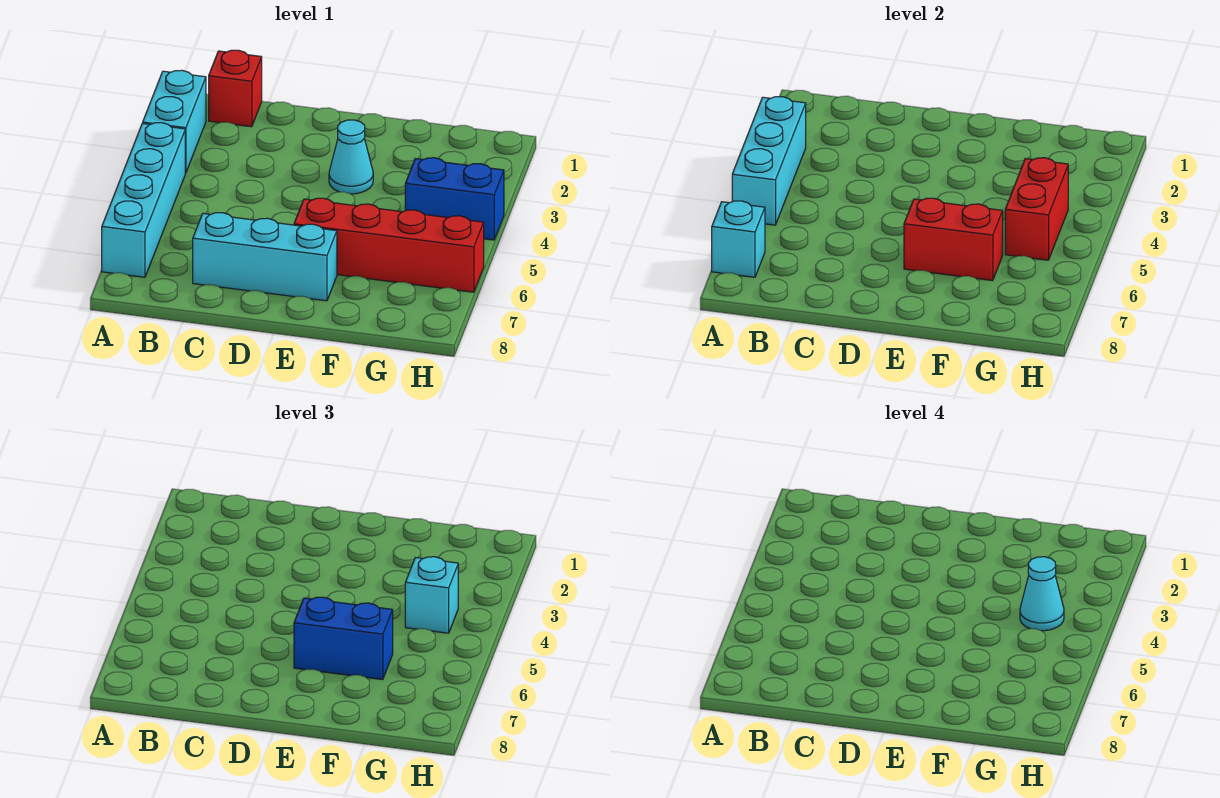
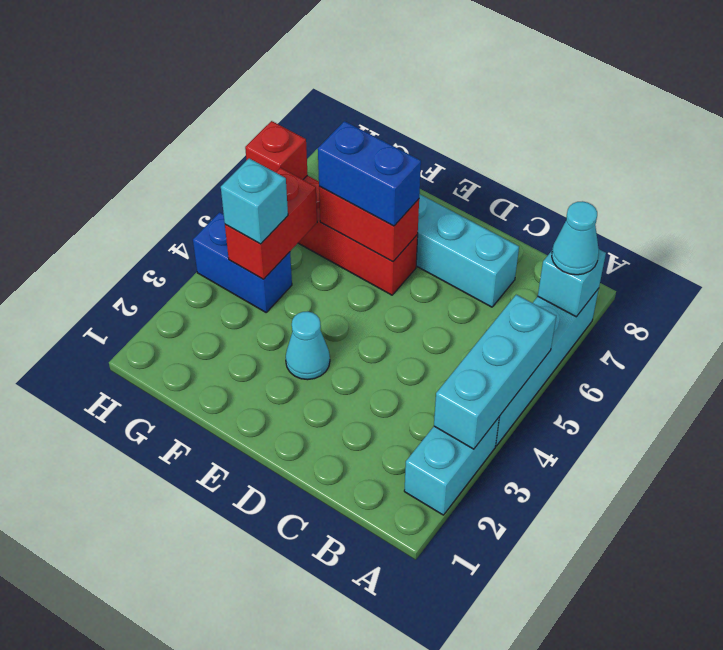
red brick B1 level 1 -> red brick H6 level 2
cyan cone G4 level 4 -> cyan cone A7 level 3

